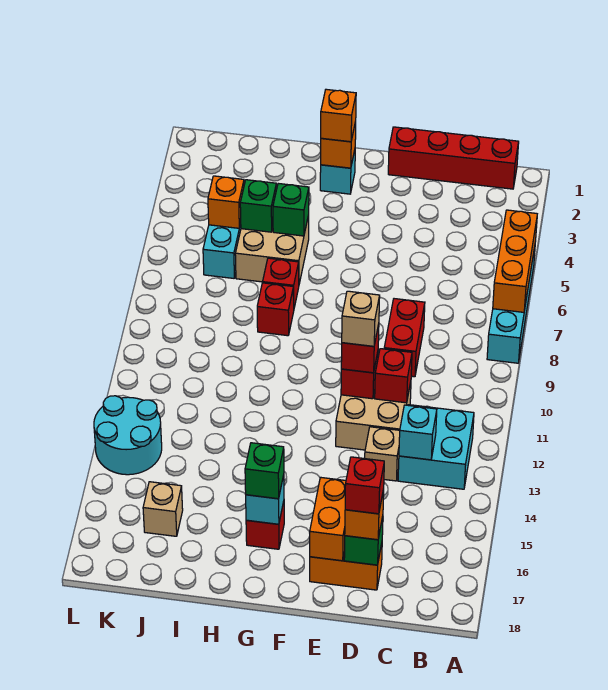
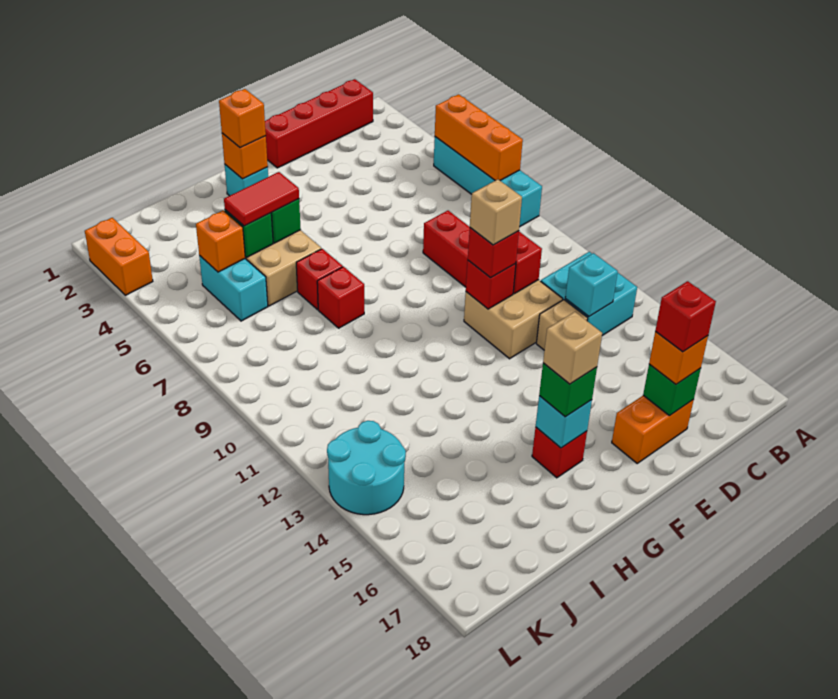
orange brick E16:E17 level 2 -> orange brick L2:L3 level 1
none -> red tile H5:I5 level 3
tan brick J16 level 1 -> tan brick G16 level 4

